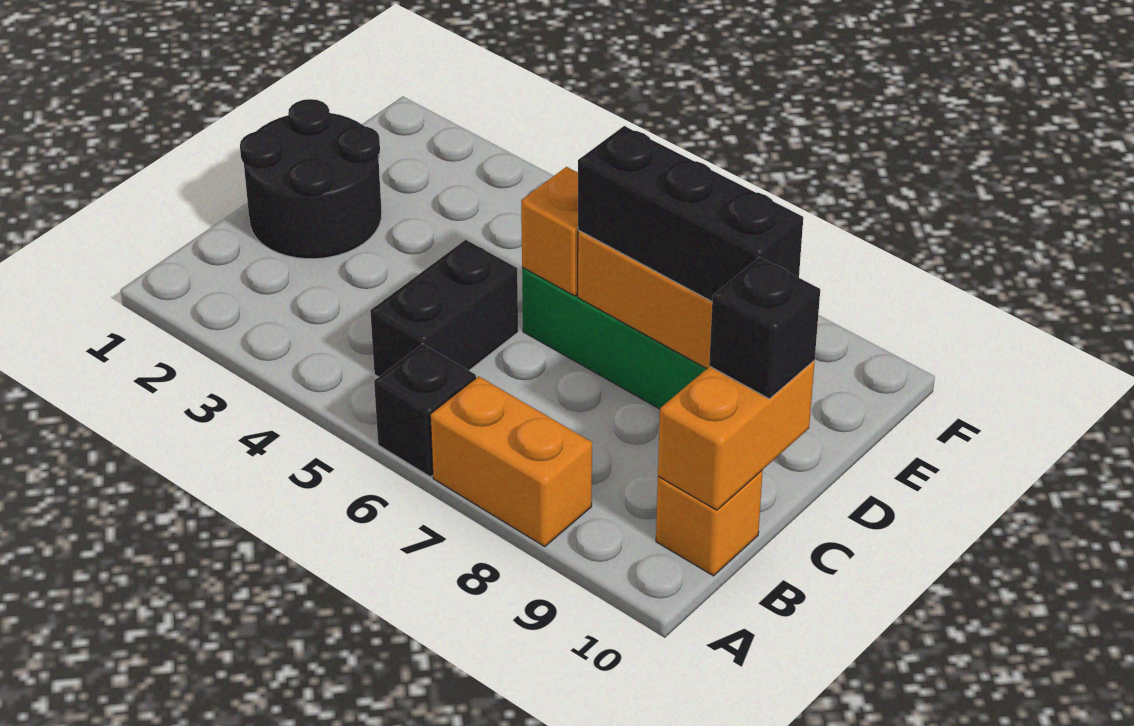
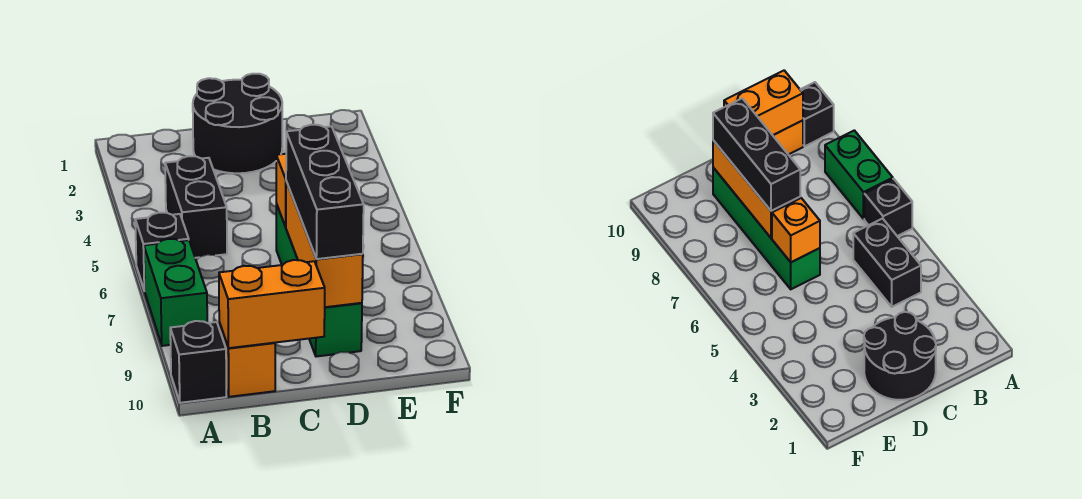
orange brick A7:A8 level 1 -> green brick A7:A8 level 1
black brick B5:C5 level 1 -> black brick B4:B5 level 1
black brick C10 level 3 -> black brick A10 level 1

